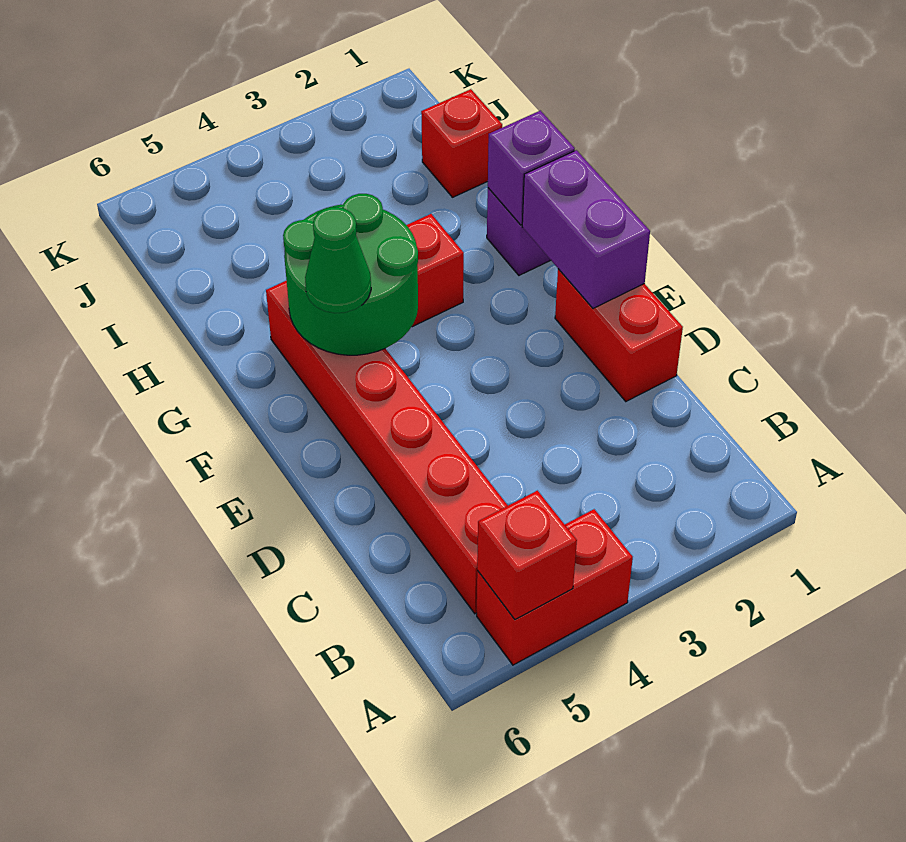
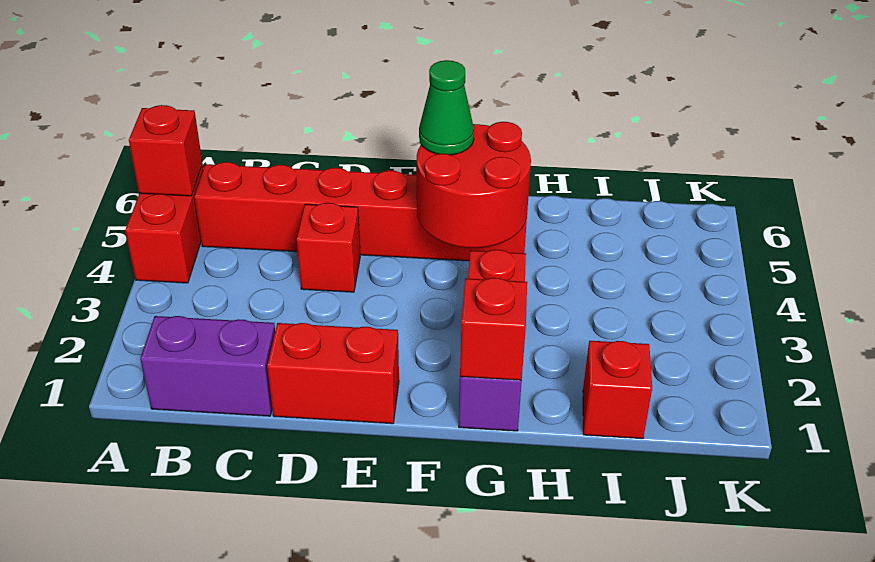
none -> red brick D4 level 1
purple brick E1:F1 level 2 -> purple brick B1:C1 level 1
green round brick F4:G5 level 2 -> red round brick F4:G5 level 2
purple brick G1 level 2 -> red brick G1 level 2

